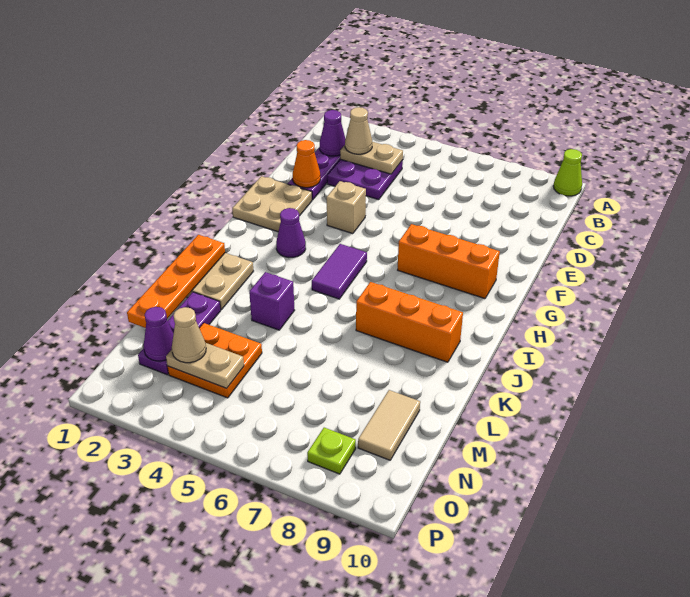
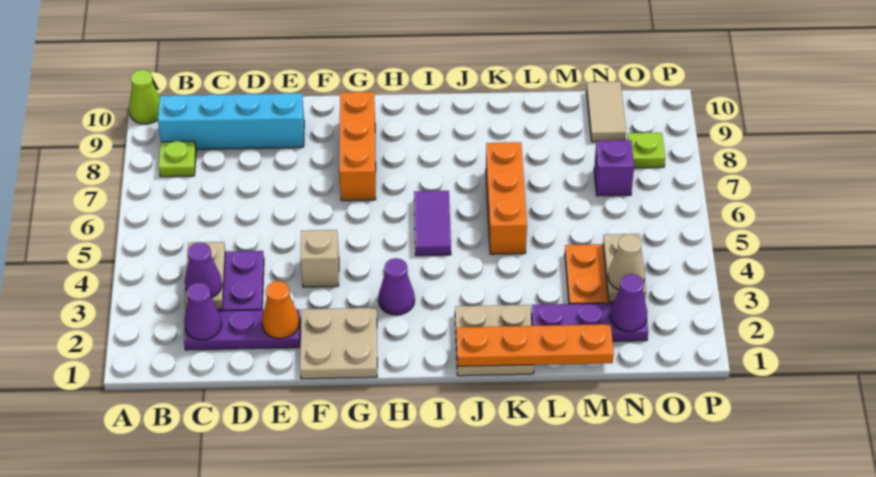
none -> lime plate B8 level 1
none -> cyan brick B9:E9 level 1
tan cone C3 level 3 -> purple cone C3 level 3
purple tile H5:I5 level 1 -> purple tile I5:I6 level 1
orange brick J7:J9 level 1 -> orange brick K5:K7 level 1
purple brick K4 level 1 -> purple brick N7 level 1
tan tile M9:N9 level 1 -> tan tile N9:N10 level 1

